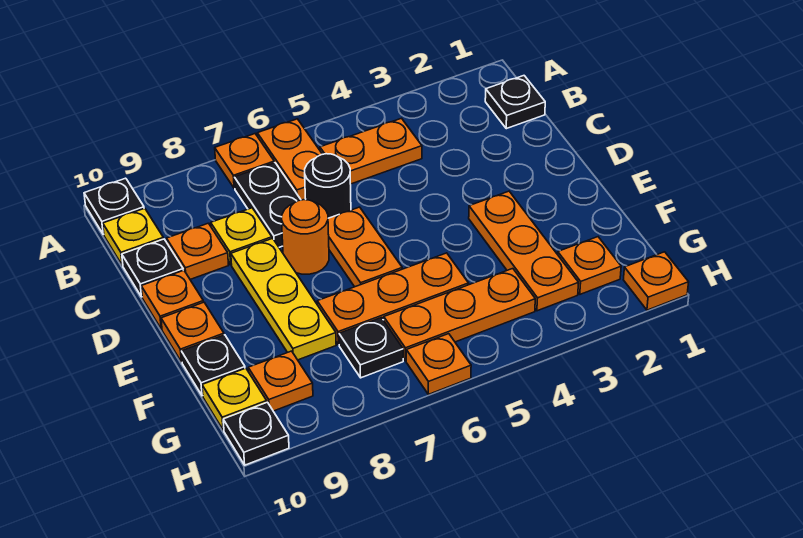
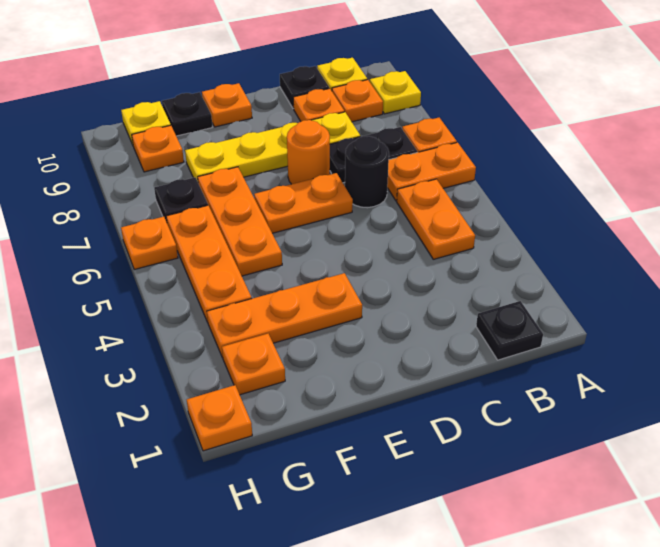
none -> yellow plate A9 level 1
black plate A10 level 1 -> none
orange plate D10 level 1 -> orange plate B9 level 1
black plate H10 level 1 -> none

